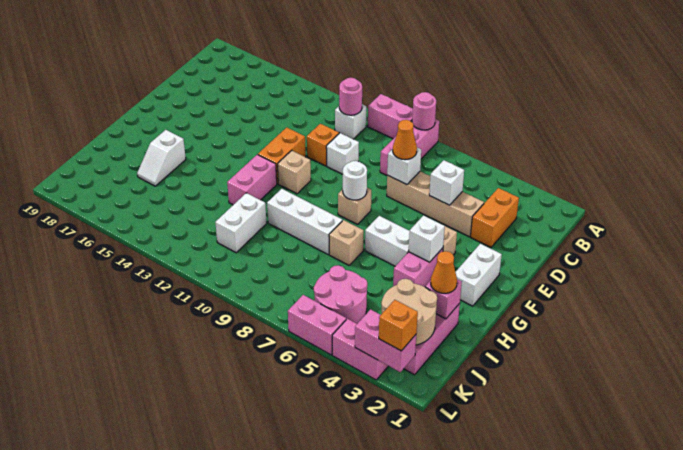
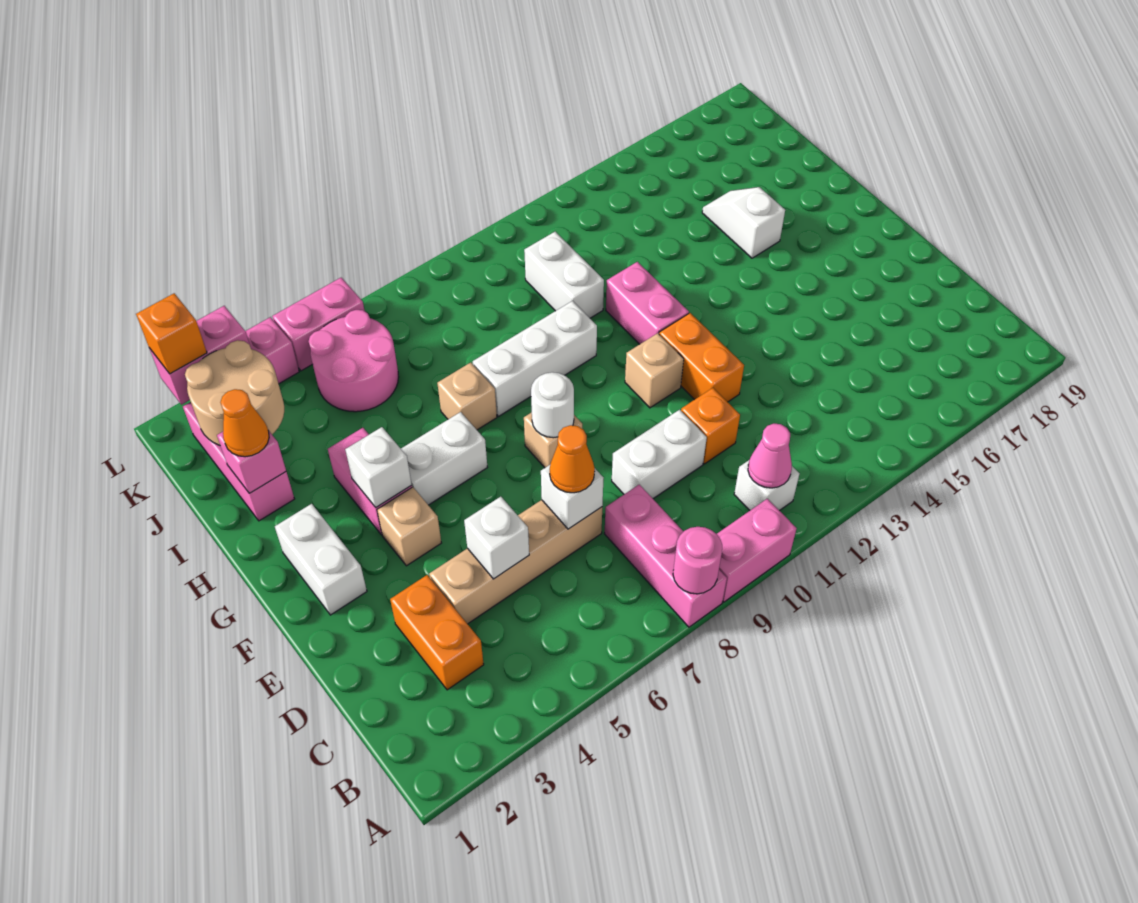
pink round brick B11 level 2 -> pink cone B11 level 2
white brick D10 level 1 -> white brick D9:D10 level 1

